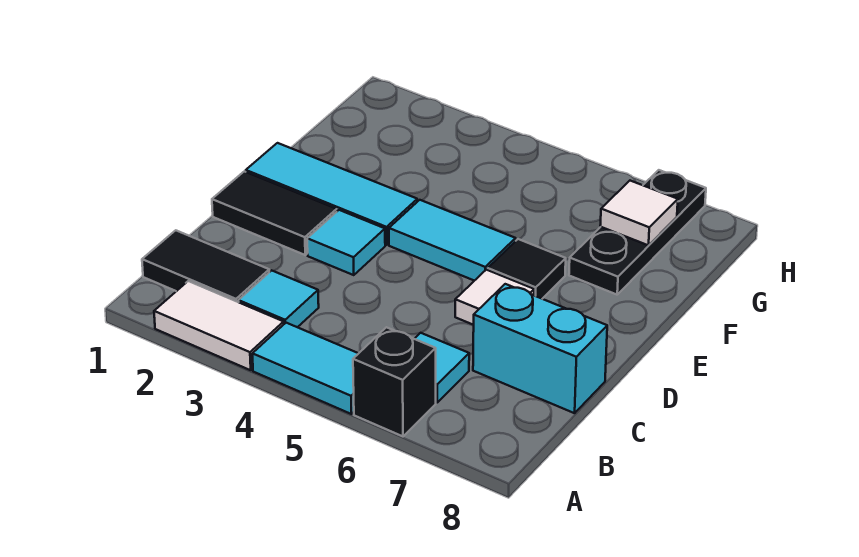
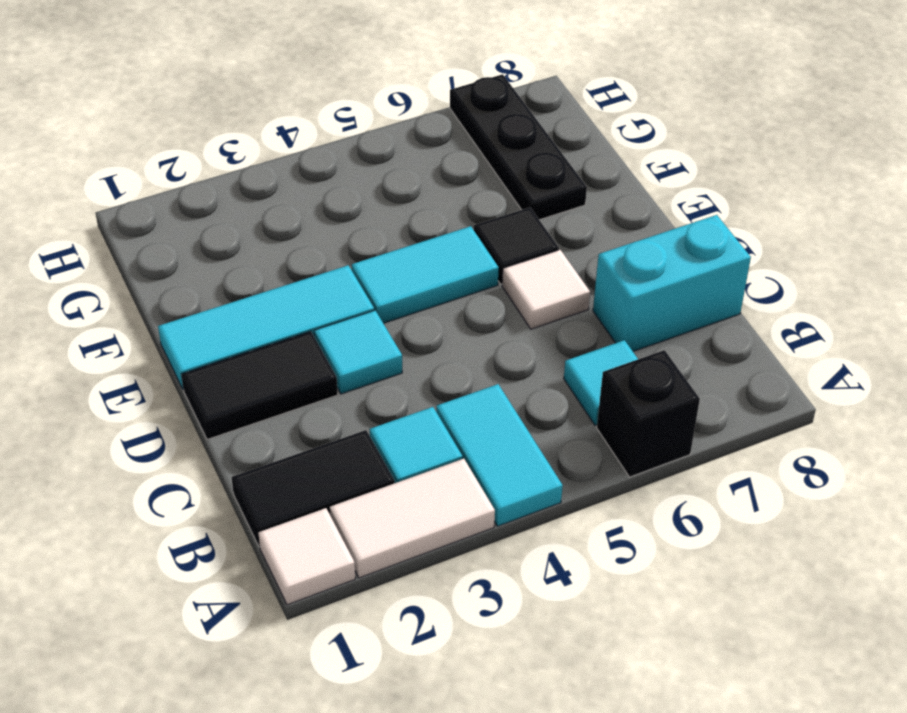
cyan tile A4:A5 level 1 -> cyan tile A4:B4 level 1
white tile G7 level 2 -> white tile A1 level 1

